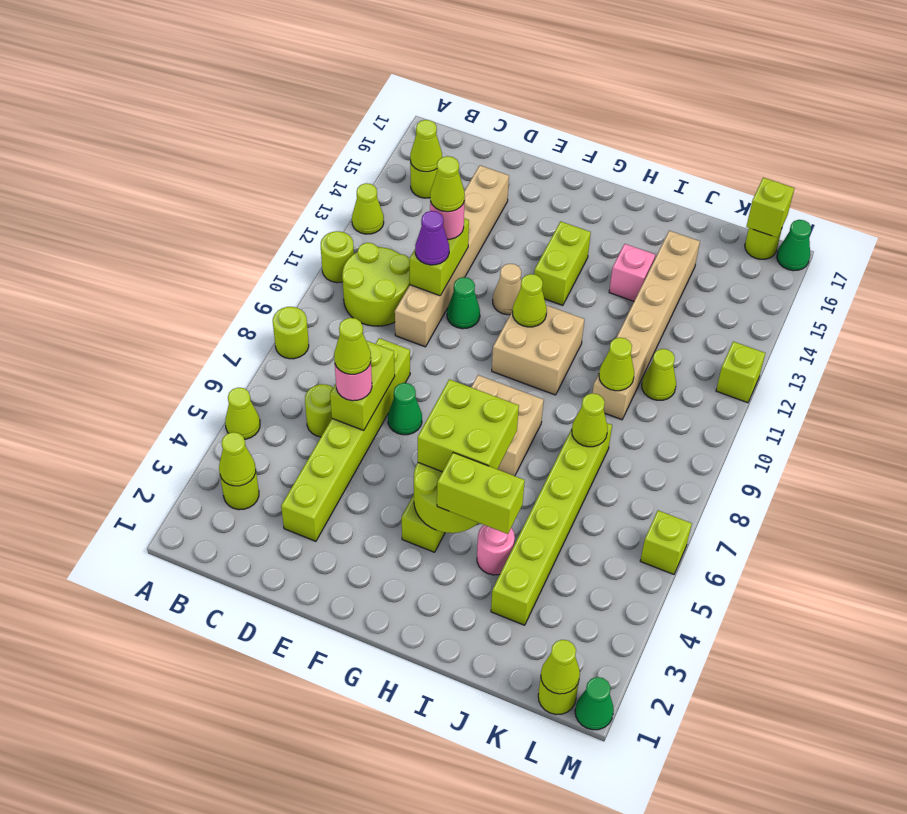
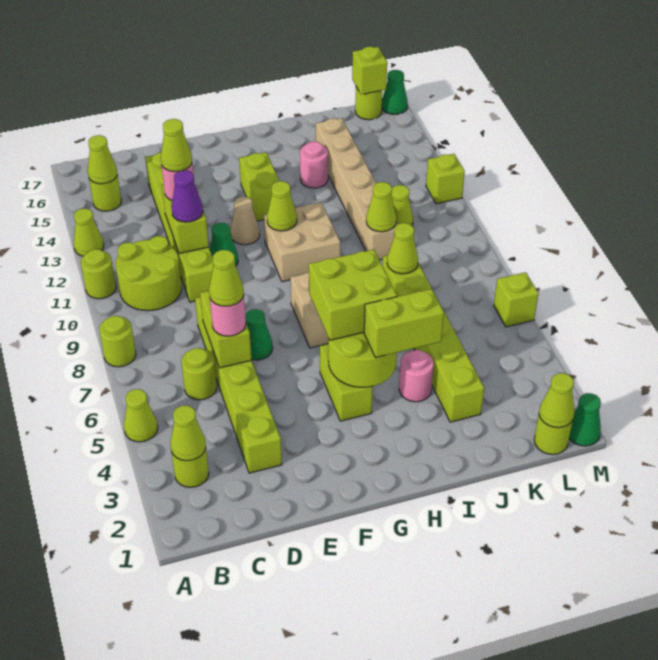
tan brick D10:D15 level 1 -> lime brick D10:D15 level 1
pink brick I14 level 1 -> pink round brick I14 level 1

